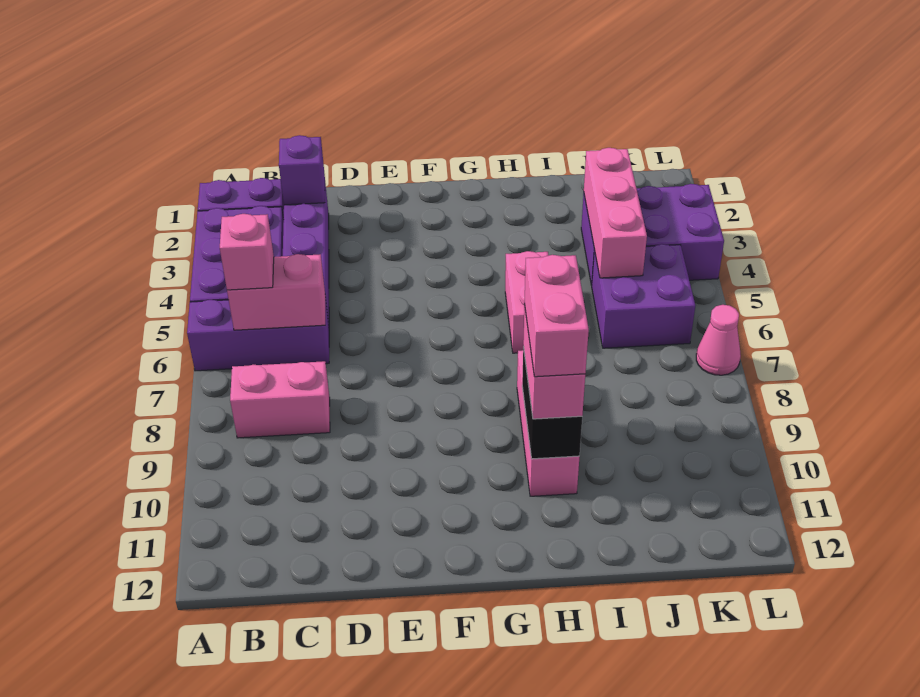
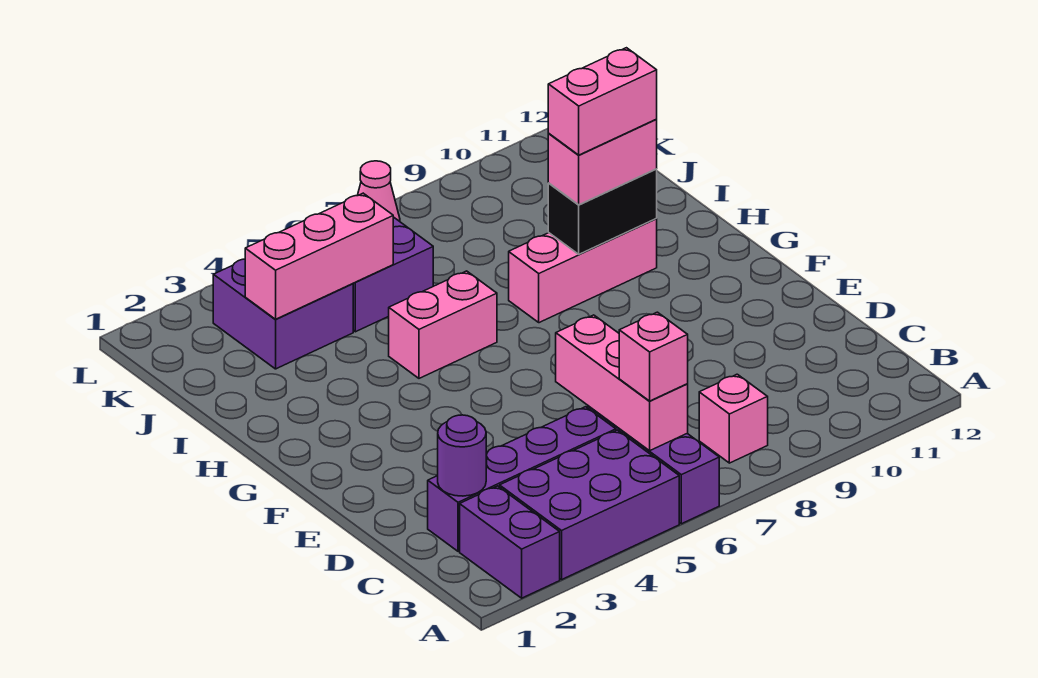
pink brick B6:C6 level 2 -> pink brick B6:D6 level 2
pink brick B8:C8 level 1 -> pink brick B8 level 1
purple brick C2 level 2 -> purple round brick C2 level 2
purple brick J3:L4 level 1 -> purple brick J3:K4 level 1

